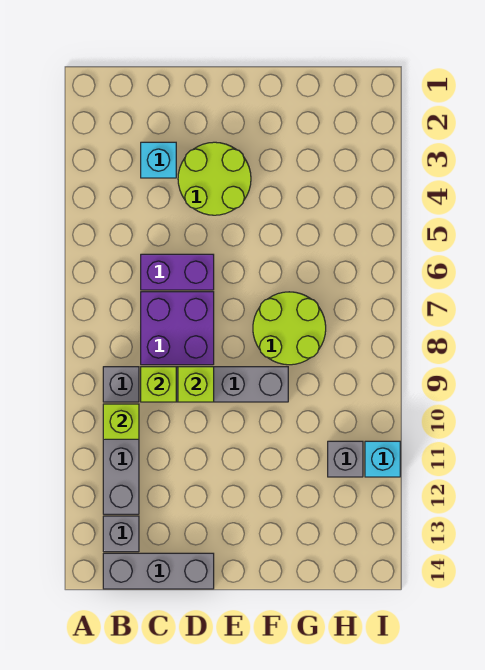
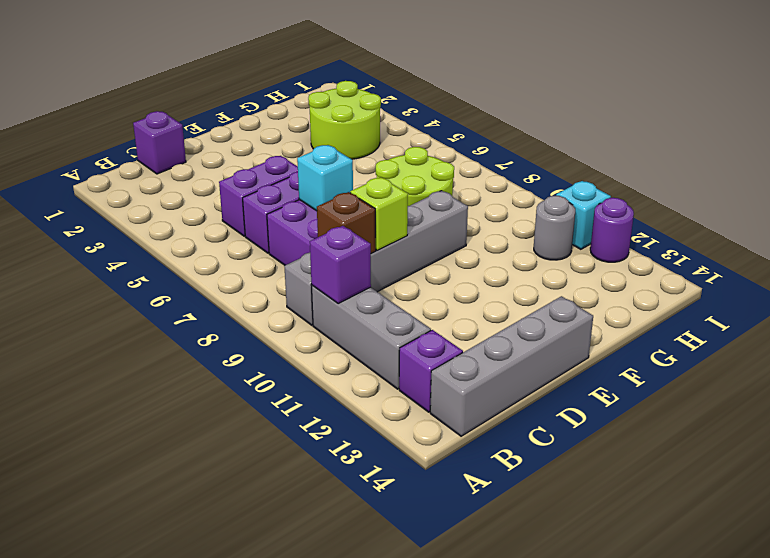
lime brick B10 level 2 -> purple brick B10 level 2
grey brick B13 level 1 -> purple brick B13 level 1
grey brick B14:D14 level 1 -> grey brick B14:E14 level 1
none -> purple brick C1 level 1
cyan brick C3 level 1 -> cyan brick D7 level 2
none -> purple brick C5:D5 level 1
lime brick C9 level 2 -> brown brick C9 level 2
lime round brick D3:E4 level 1 -> lime round brick G3:H4 level 1
grey brick H11 level 1 -> grey round brick H11 level 1
none -> purple round brick I12 level 1

